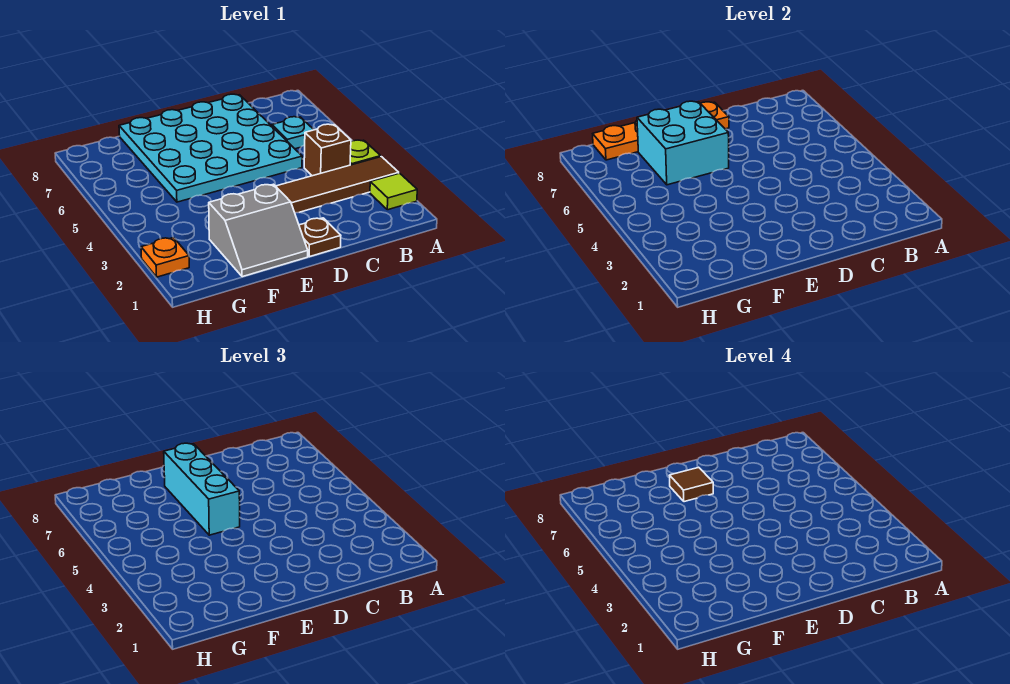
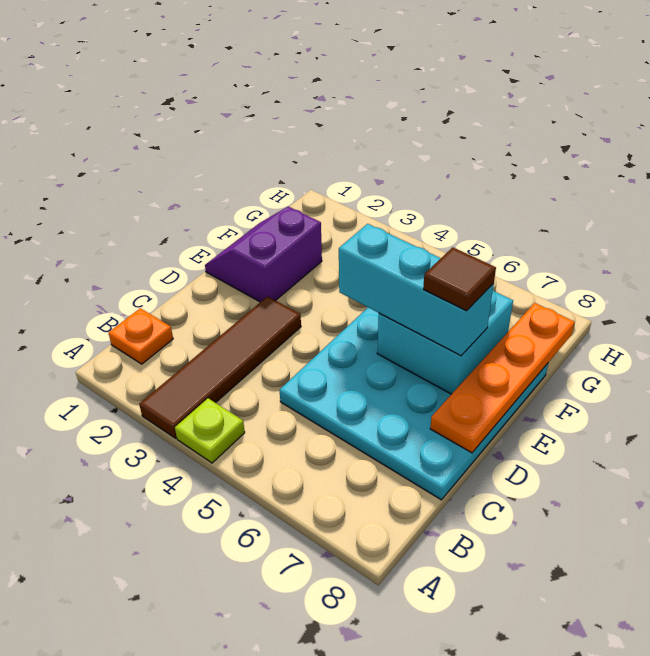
lime tile A2 level 1 -> none
brown brick B4 level 1 -> none
cyan plate B6 level 1 -> none
brown plate D1 level 1 -> none
grey slope E1:F2 level 1 top 2 -> purple slope E1:F2 level 1 top 2
orange plate H2 level 1 -> orange plate B1 level 1

